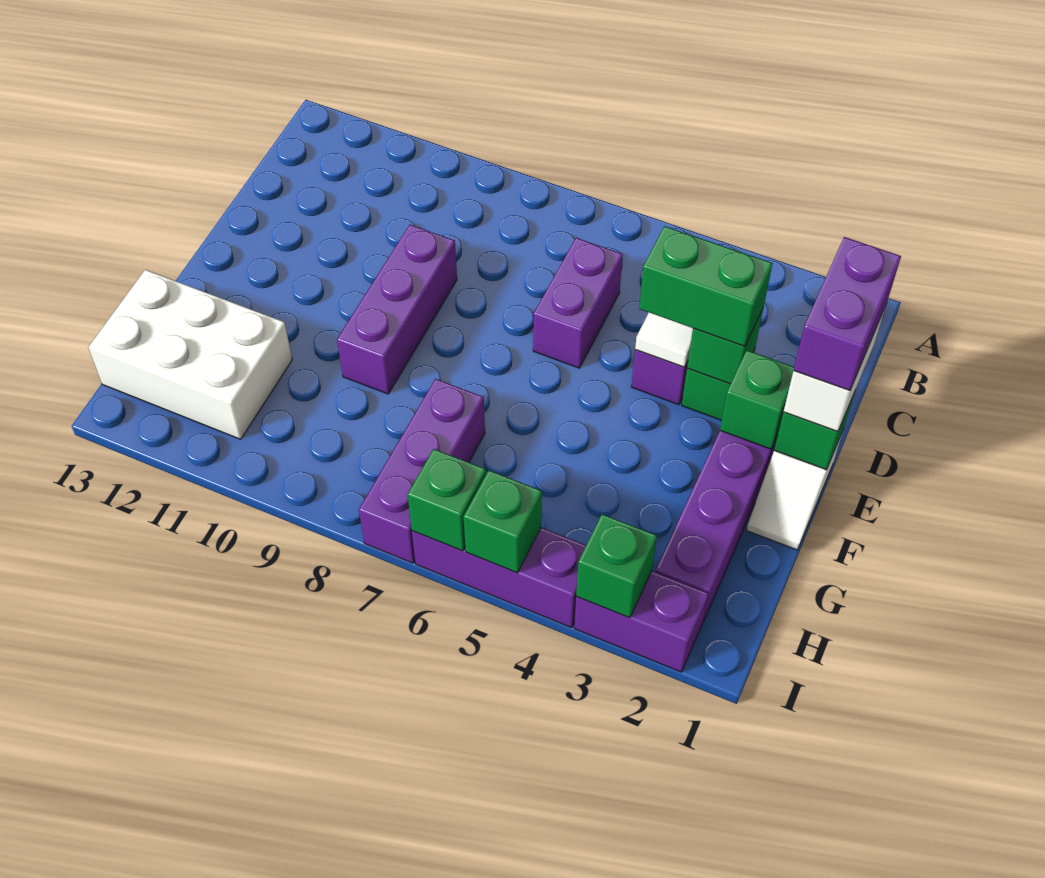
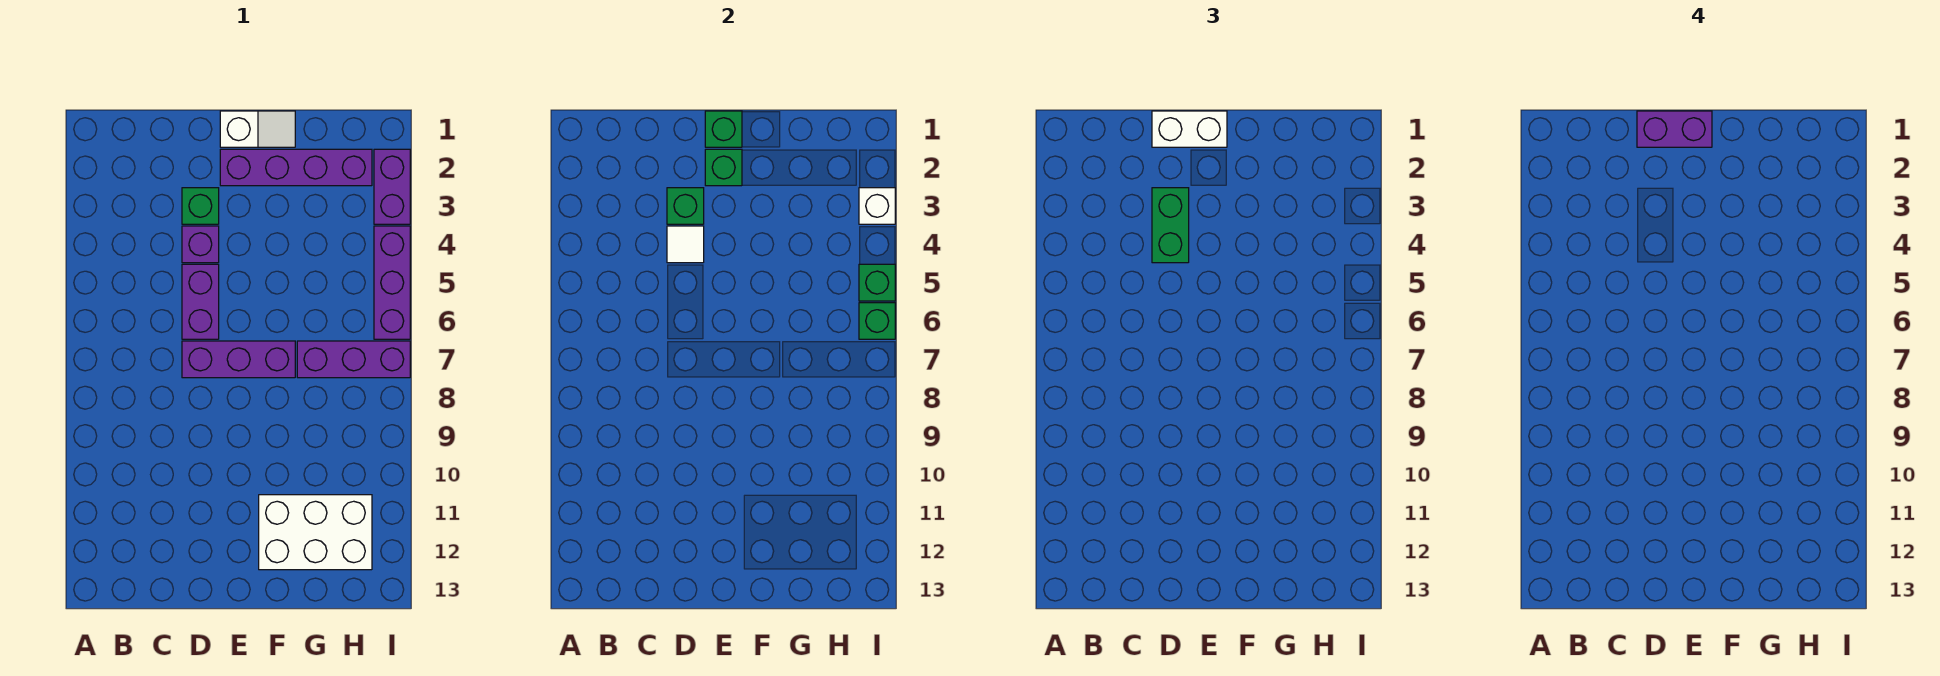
purple brick C6:D6 level 1 -> purple brick D5:D6 level 1
purple brick D9:F9 level 1 -> purple brick D7:F7 level 1
white brick G11:H13 level 1 -> white brick F11:H12 level 1
green brick I3 level 2 -> white brick I3 level 2

